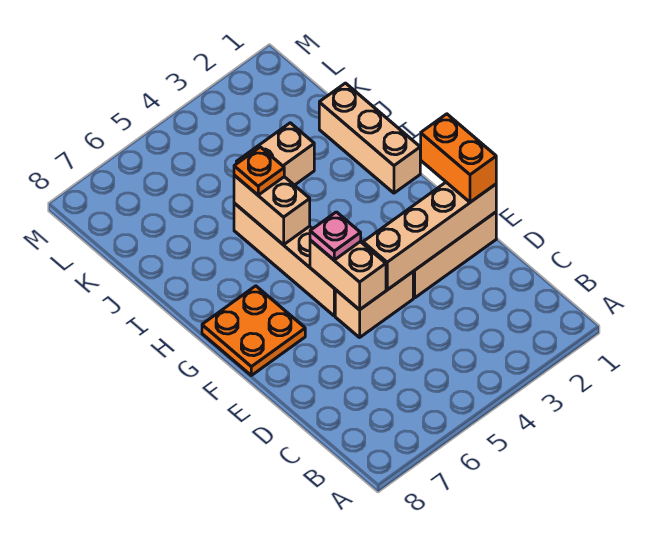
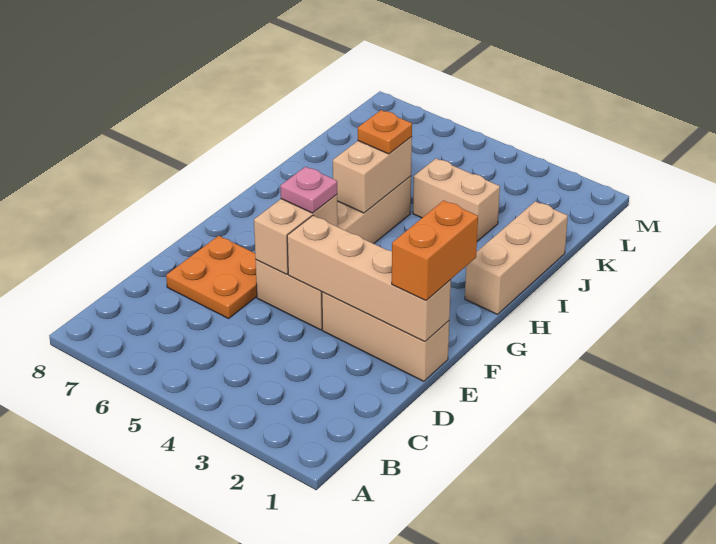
orange plate F7:G8 level 1 -> orange plate D6:E7 level 1

